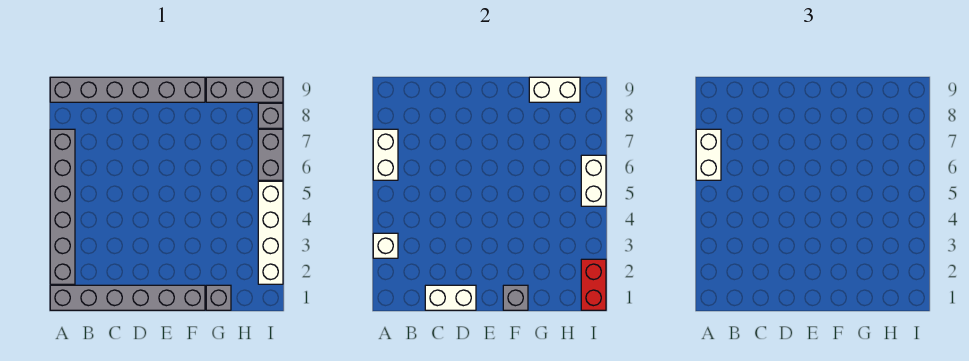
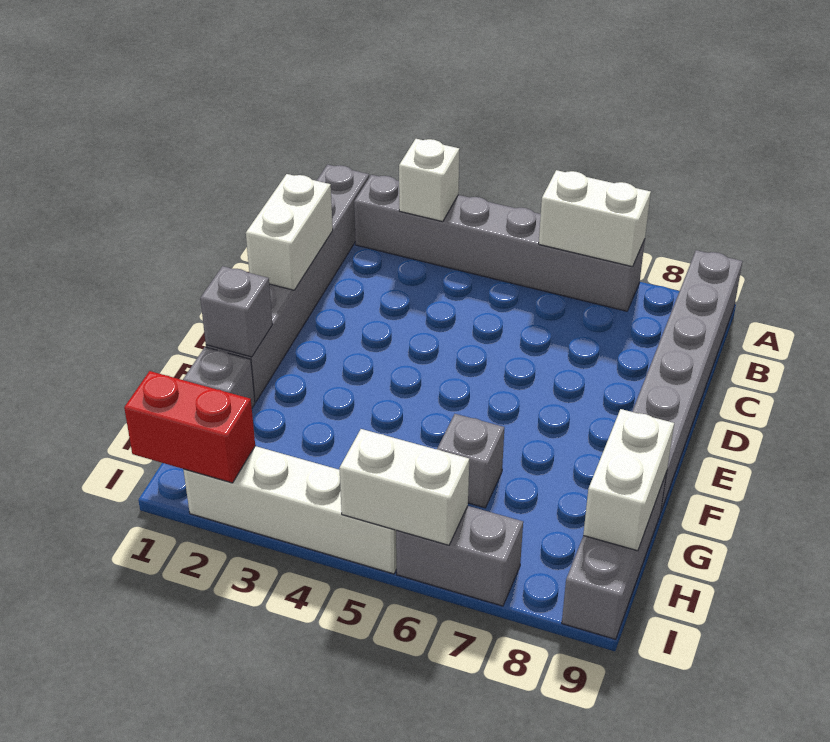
white brick A6:A7 level 3 -> none
grey brick I8 level 1 -> grey brick G6 level 1

